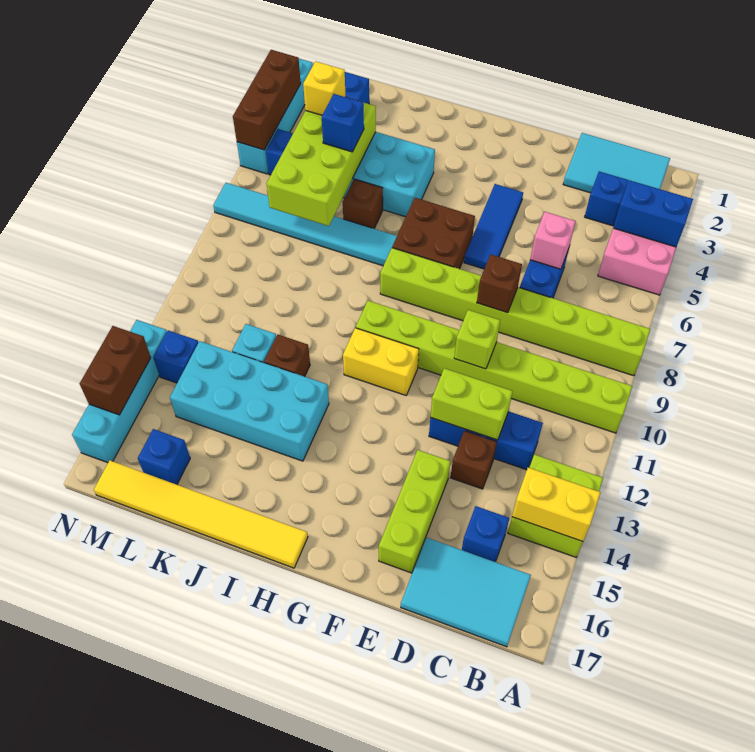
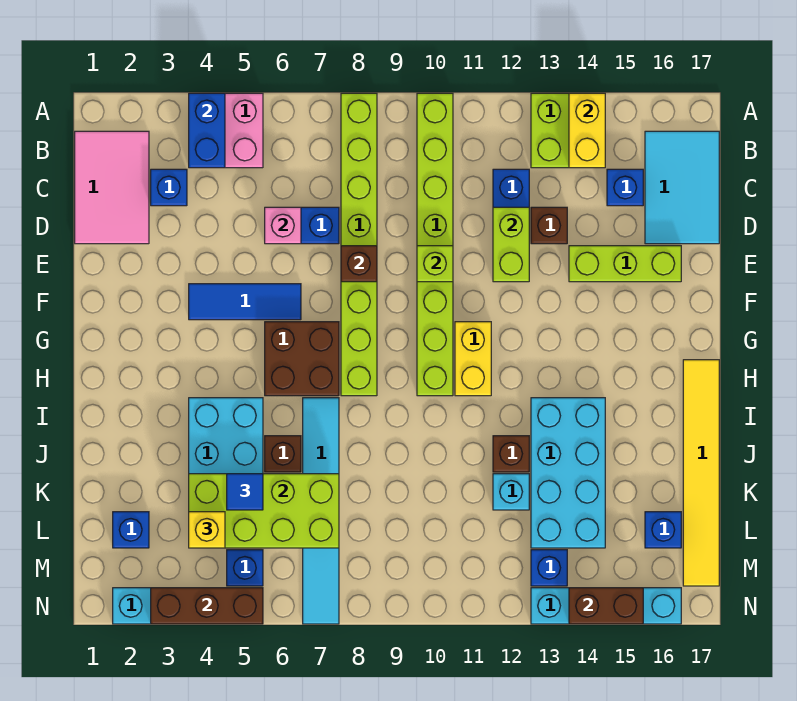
cyan tile B1:D2 level 1 -> pink tile B1:D2 level 1
blue brick K5 level 3 -> blue tile K5 level 3

